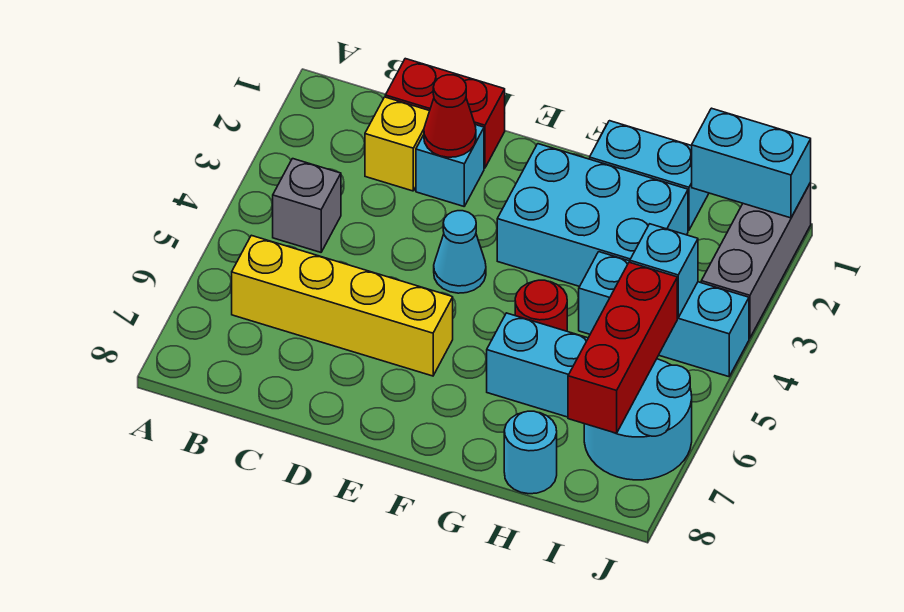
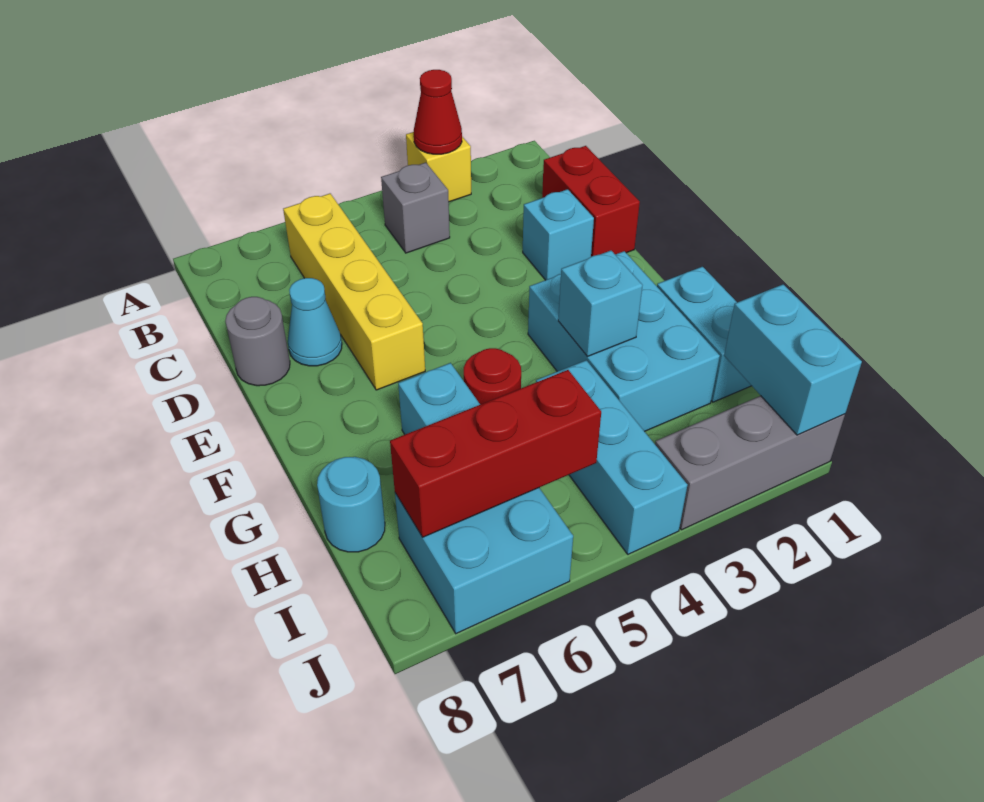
yellow brick C2 level 1 -> yellow brick A3 level 1
red cone D2 level 2 -> red cone A3 level 2
none -> grey round brick D8 level 1
cyan cone E4 level 1 -> cyan cone D7 level 1
cyan brick I4 level 2 -> cyan brick G3 level 2
cyan round brick I6:J7 level 1 -> cyan brick I6:J7 level 1

